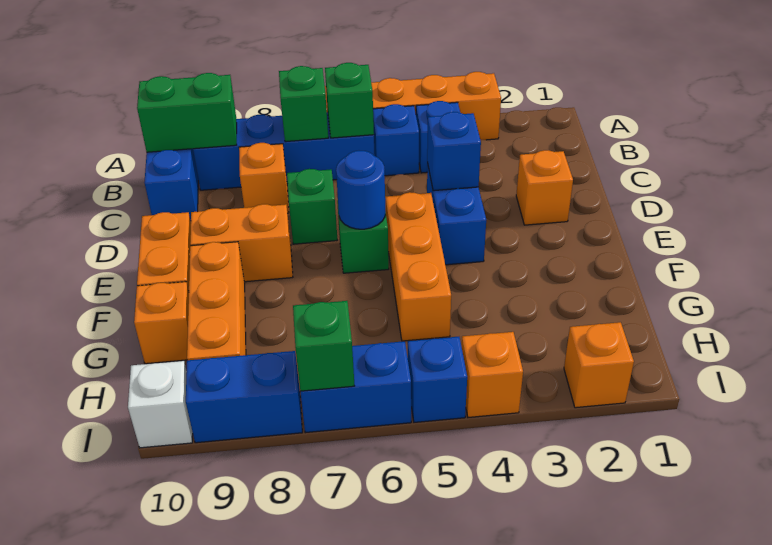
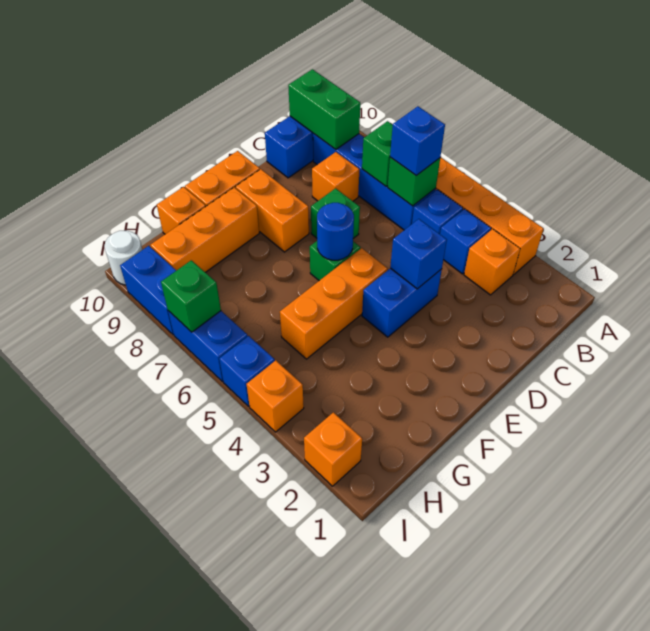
none -> blue brick B6 level 3
orange brick D2 level 1 -> orange brick B3 level 1
white brick I10 level 1 -> white round brick I10 level 1

